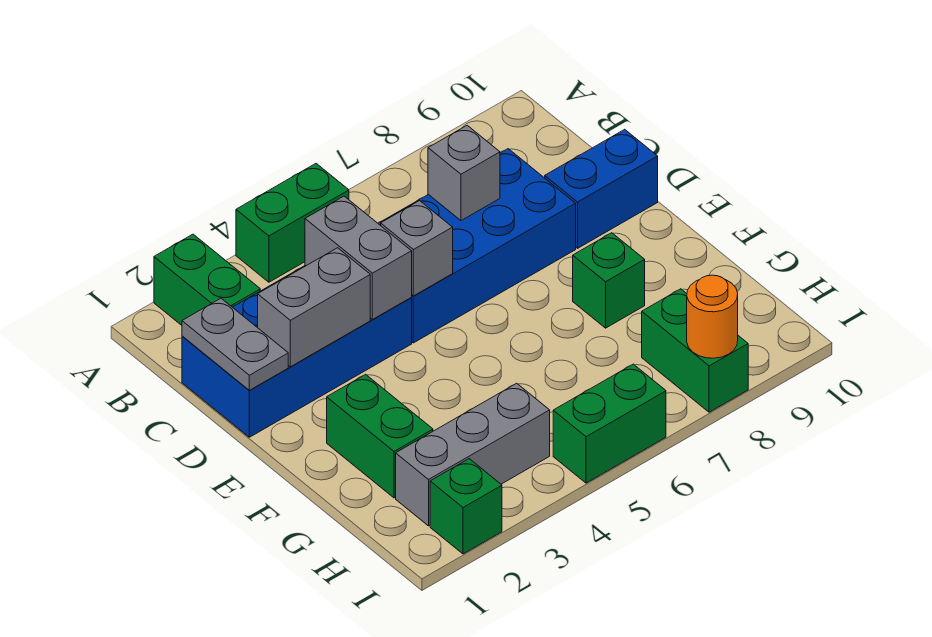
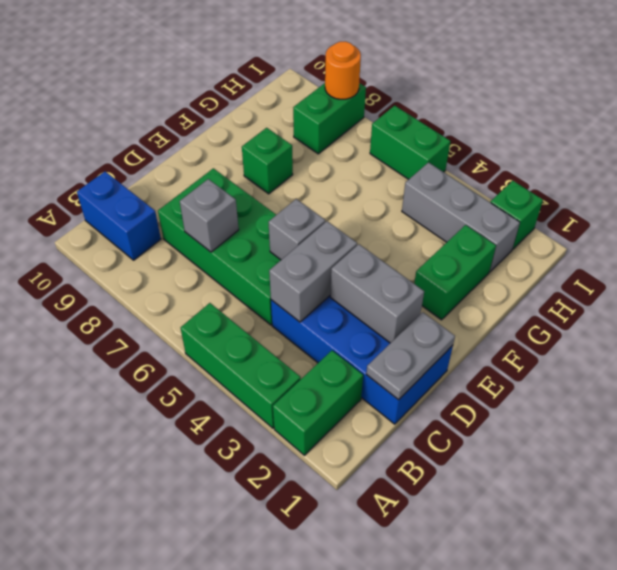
green brick A4:A5 level 1 -> green brick A3:A5 level 1
blue brick C5:D8 level 1 -> green brick C5:D8 level 1
blue brick D9:D10 level 1 -> blue brick B9:B10 level 1

